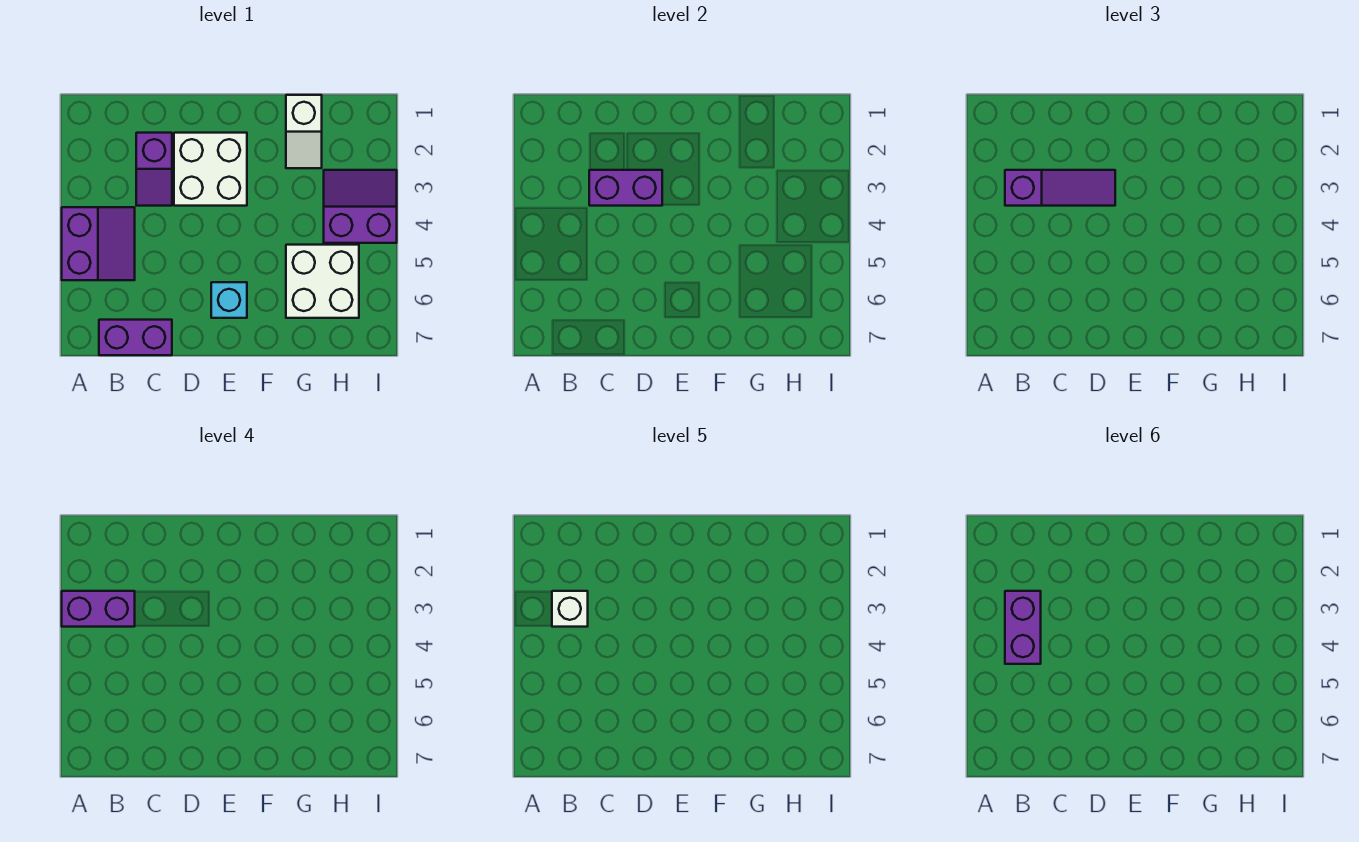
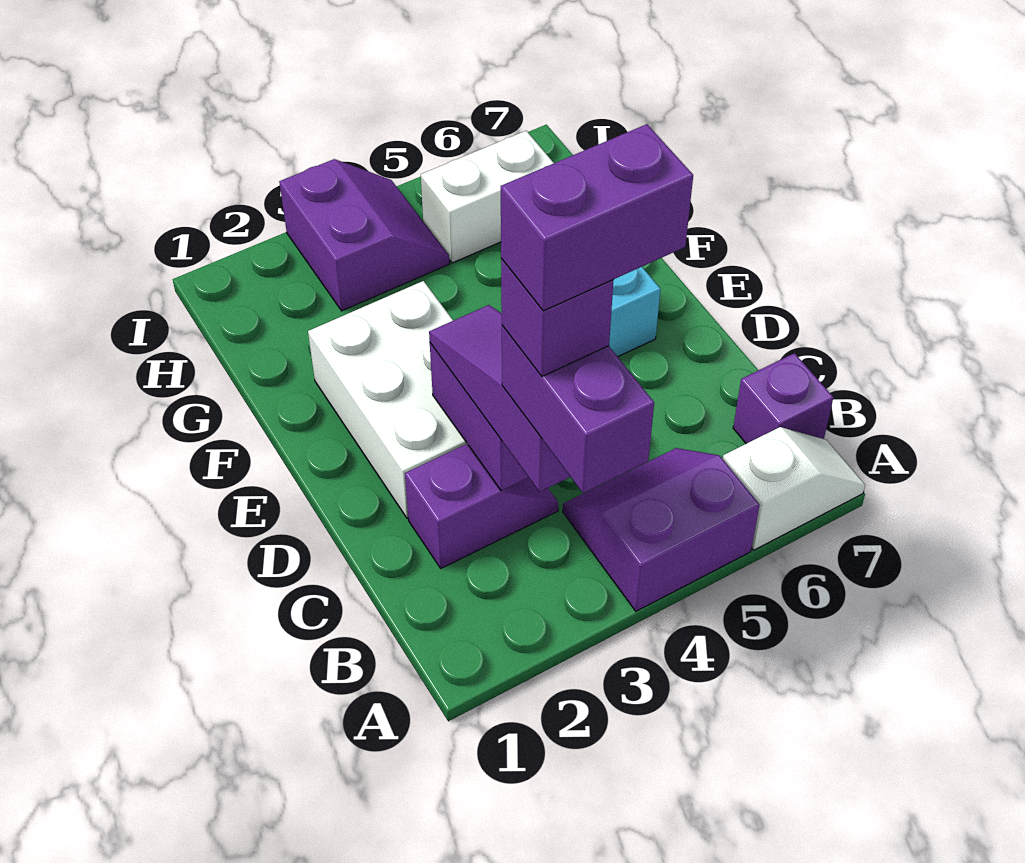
white brick B3 level 5 -> purple brick B3 level 5
purple brick B7:C7 level 1 -> purple brick B7 level 1
white brick D2:E3 level 1 -> white brick D2:F3 level 1
white slope G1:G2 level 1 top 1 -> white slope A6:A7 level 1 top 6
white brick G5:H6 level 1 -> white brick H5:H6 level 1
purple slope H3:I4 level 1 top 4 -> purple slope H3:I4 level 1 top 3

